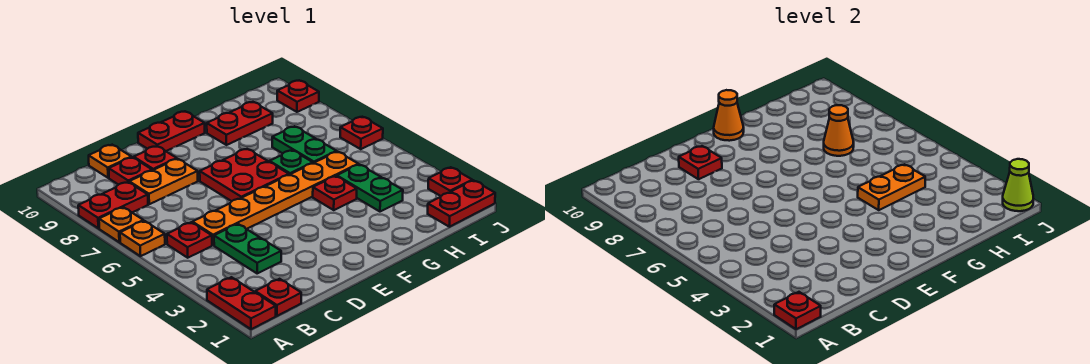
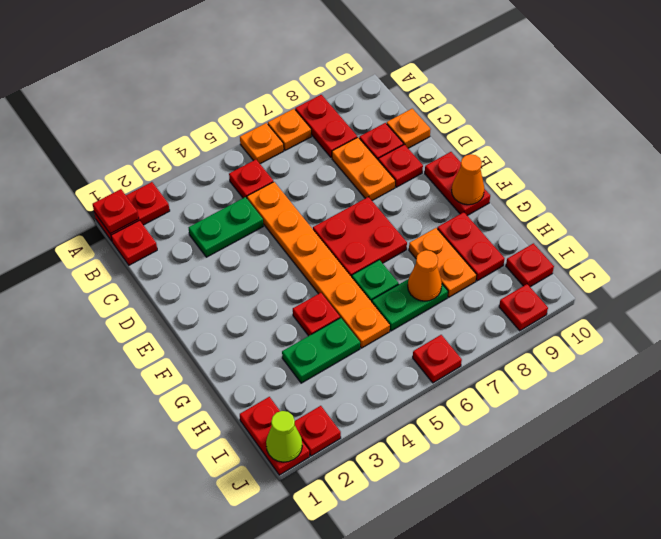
red plate D9 level 2 -> red plate I10 level 1
orange plate G4:H4 level 2 -> orange plate G8:H8 level 1

